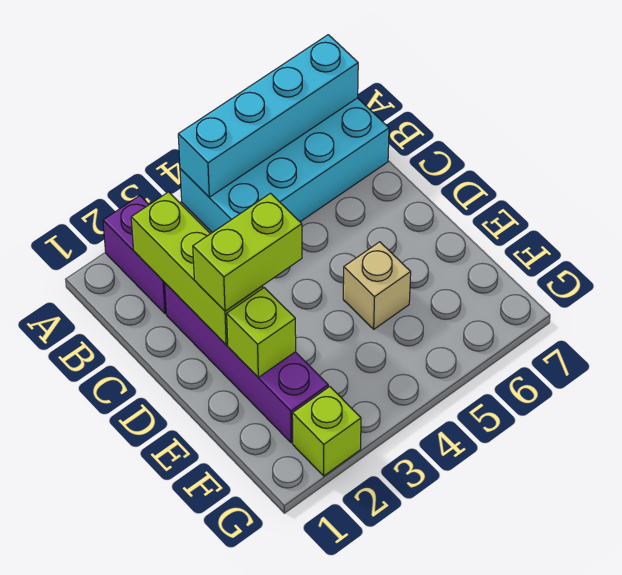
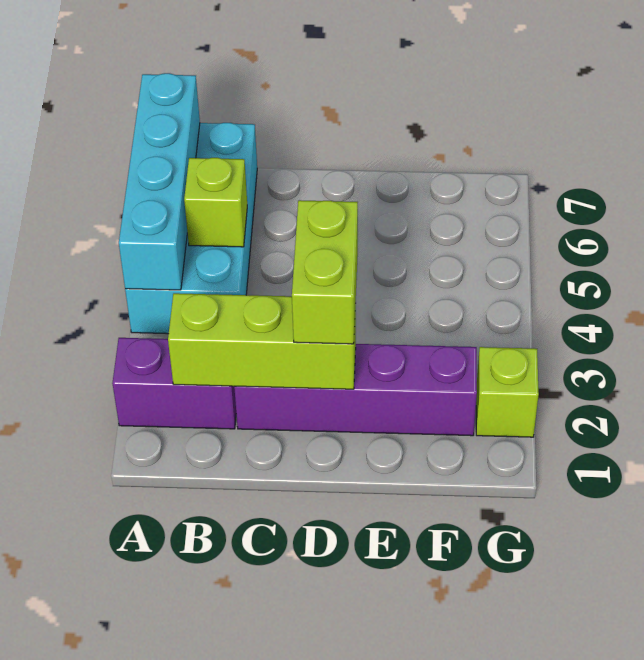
lime brick E2 level 2 -> lime brick B5 level 2
tan brick E5 level 1 -> none

